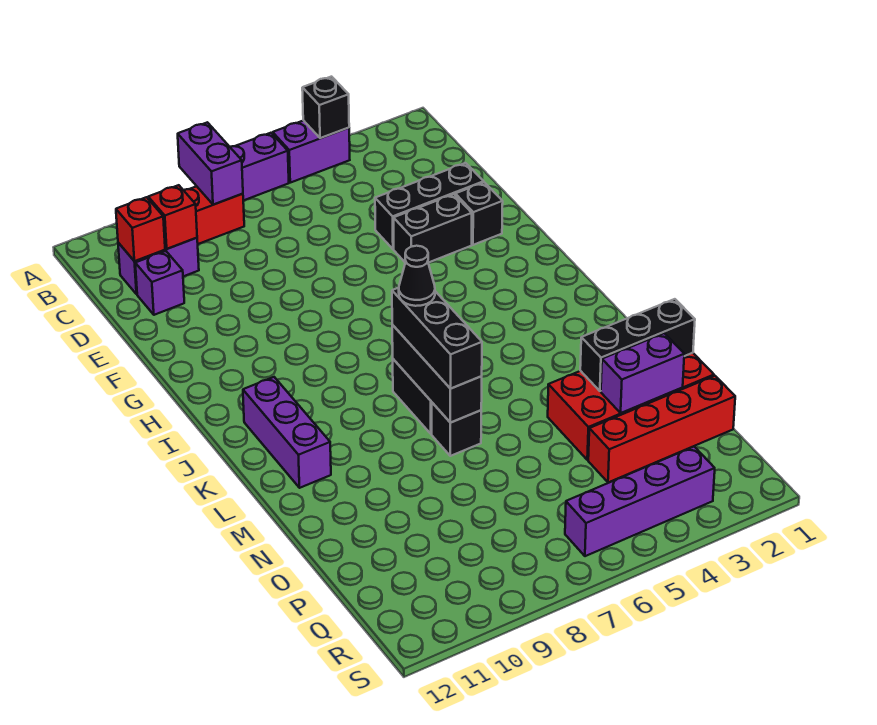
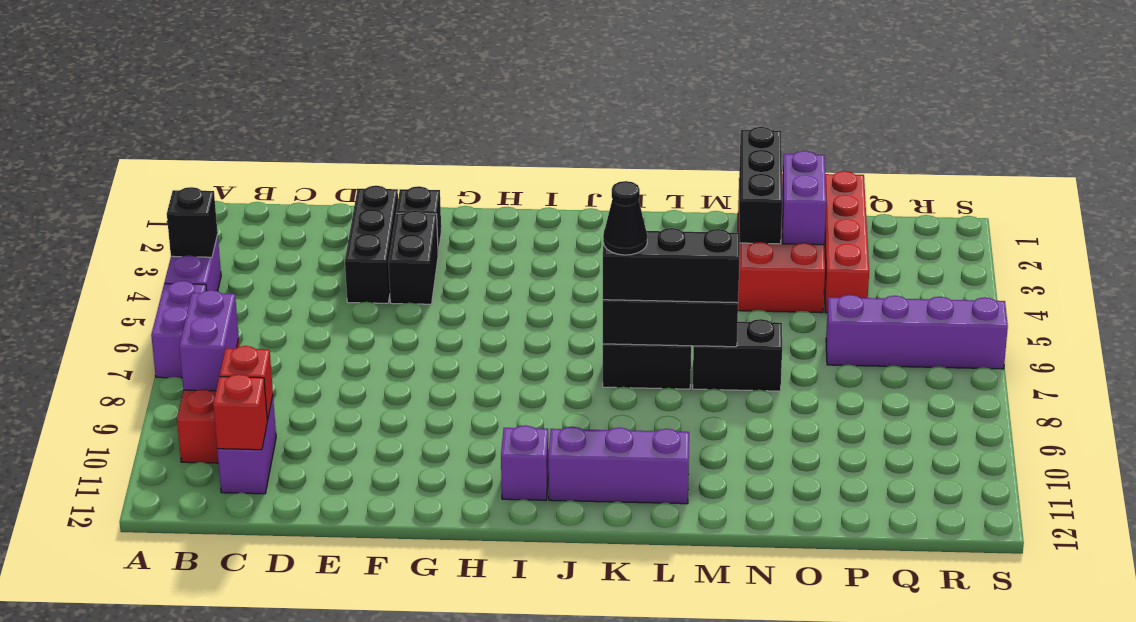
purple brick A8:B8 level 2 -> purple brick B8:B9 level 2
purple brick D11 level 1 -> purple brick I11 level 1
black brick M7 level 1 -> black brick M7:N7 level 1
purple brick R3:R6 level 1 -> purple brick P6:S6 level 1

